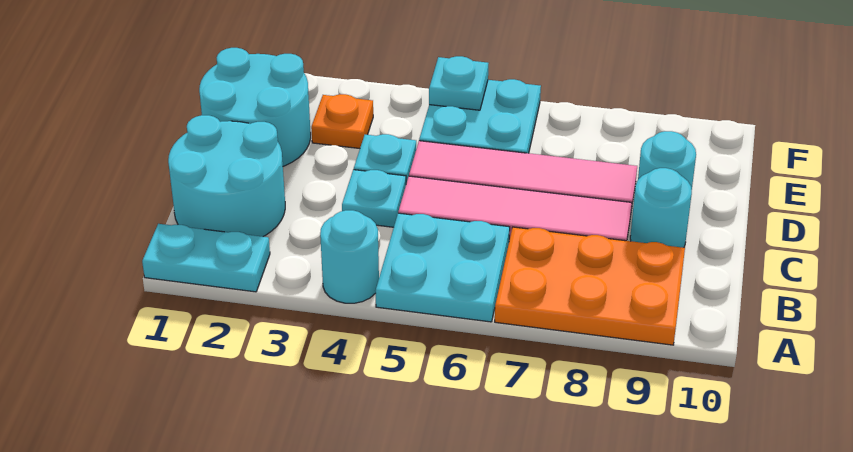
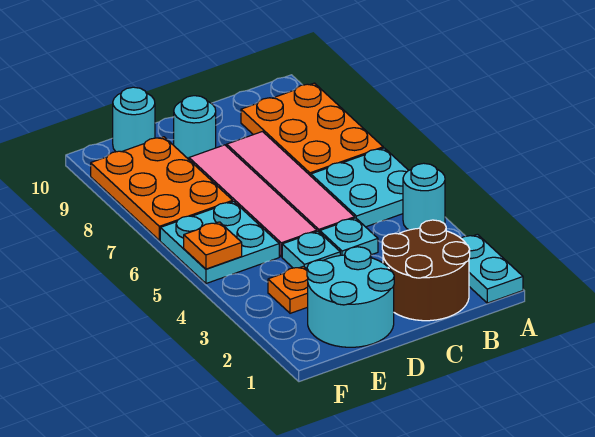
cyan round brick B1:C2 level 1 -> brown round brick B1:C2 level 1
cyan round brick C9 level 1 -> cyan round brick E10 level 1
none -> orange plate E7:F9 level 1
cyan plate F5 level 2 -> orange plate F5 level 2

